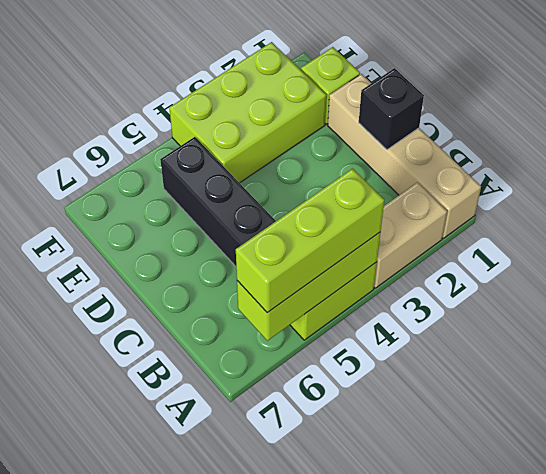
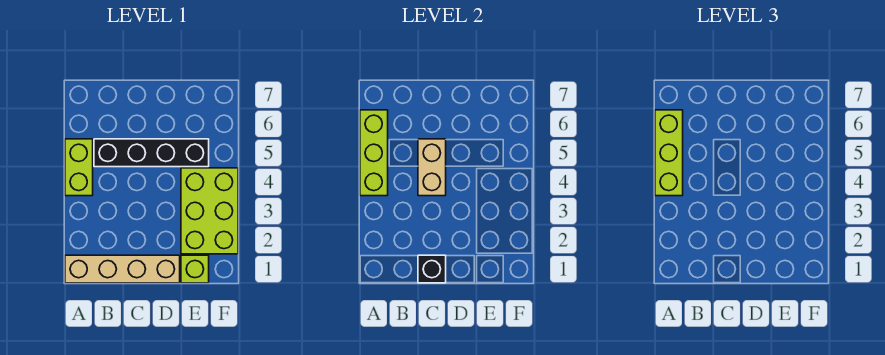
tan brick A2:A3 level 1 -> tan brick C4:C5 level 2

